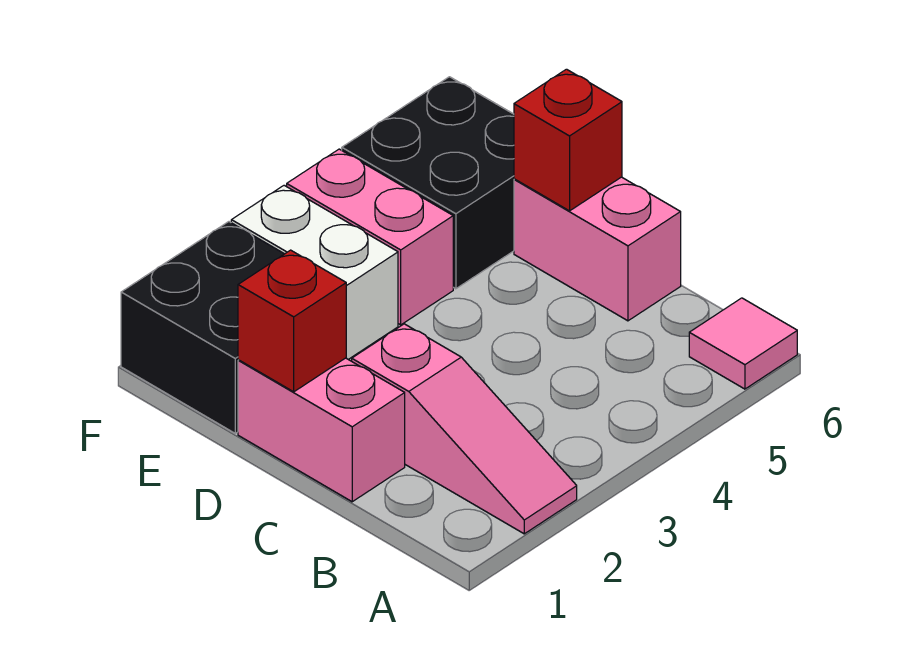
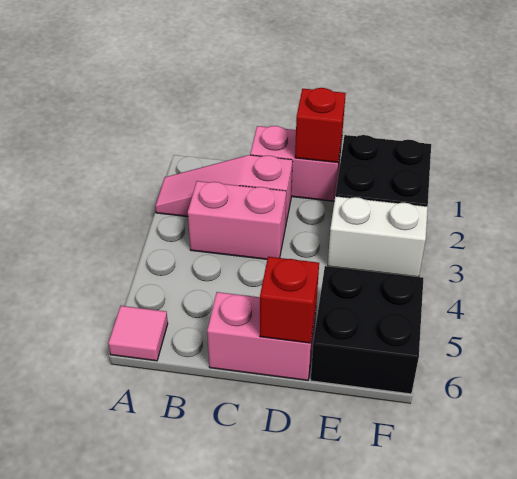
pink brick E4:F4 level 1 -> pink brick B3:C3 level 1

